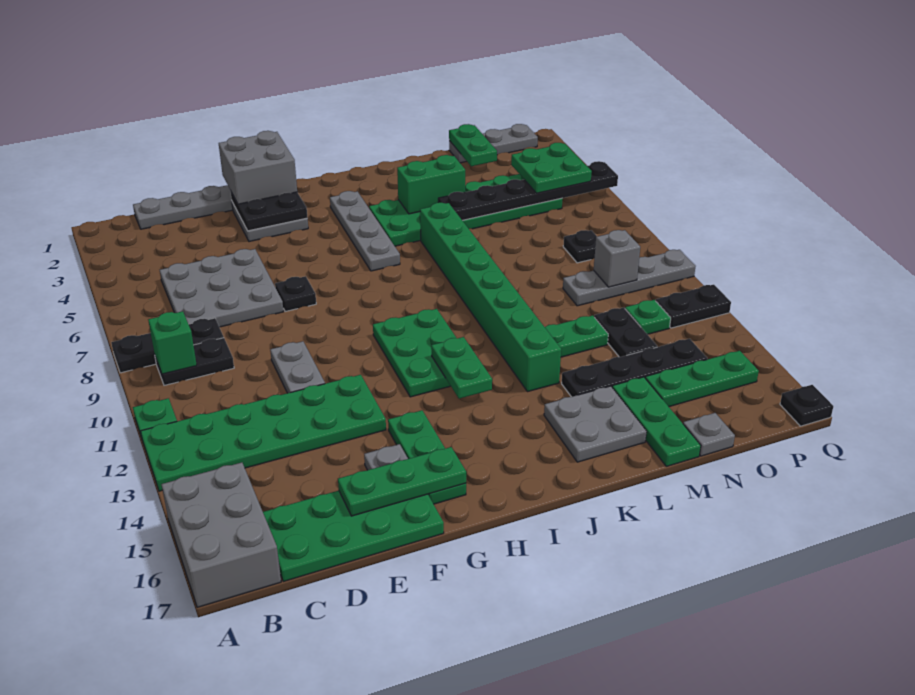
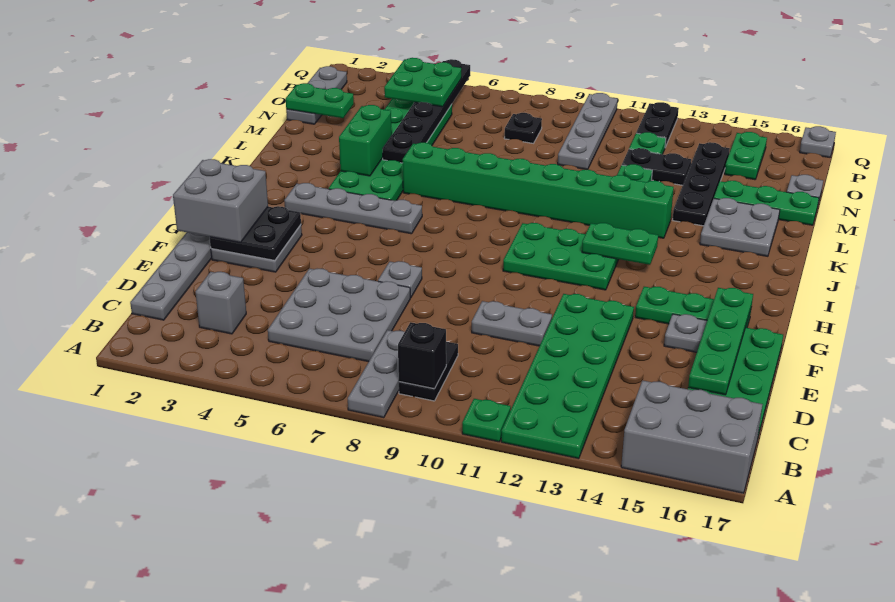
black plate A8:C8 level 1 -> grey plate A8:C8 level 1
green brick B9 level 2 -> black brick B9 level 2
green plate E16:G16 level 2 -> green plate D16:G16 level 2
black plate F7 level 1 -> grey plate F7 level 1
green plate N15:P15 level 1 -> green plate O15:P15 level 1
grey brick O10 level 2 -> grey brick C3 level 1
black plate Q17 level 1 -> grey plate Q17 level 1

